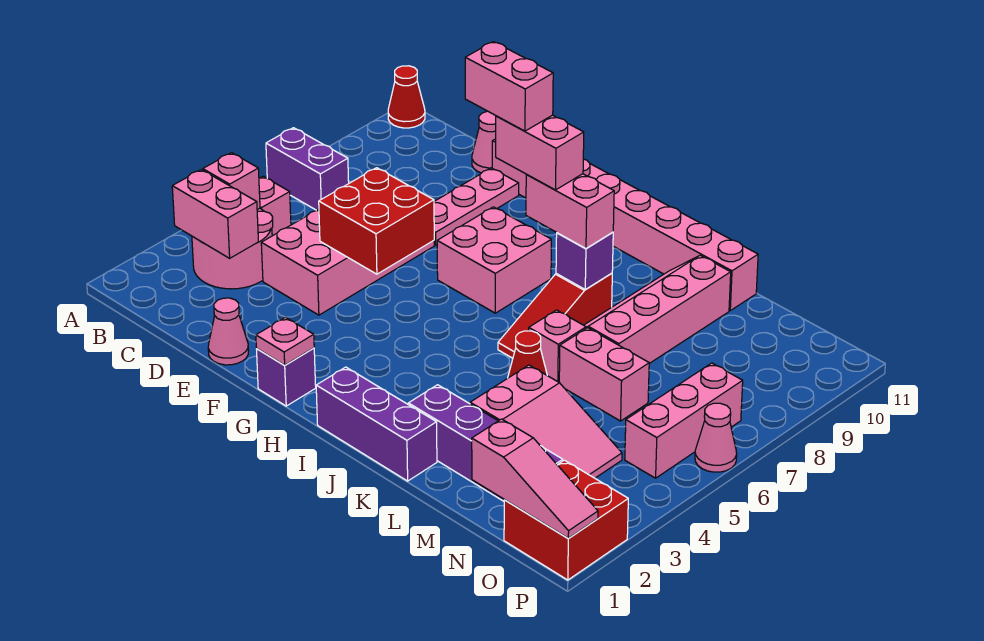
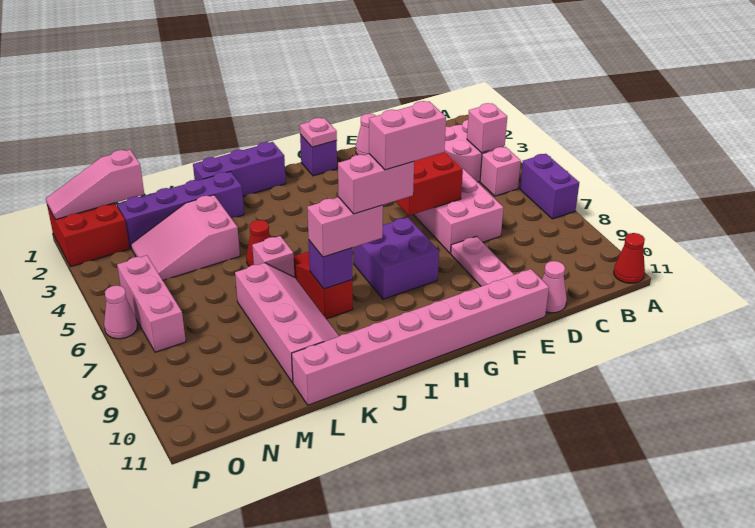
purple brick A7:B7 level 1 -> purple brick A6:A7 level 1
pink brick B3:C3 level 2 -> none
pink brick G7:H8 level 1 -> purple brick G7:H8 level 1
pink brick L6:M6 level 1 -> none

